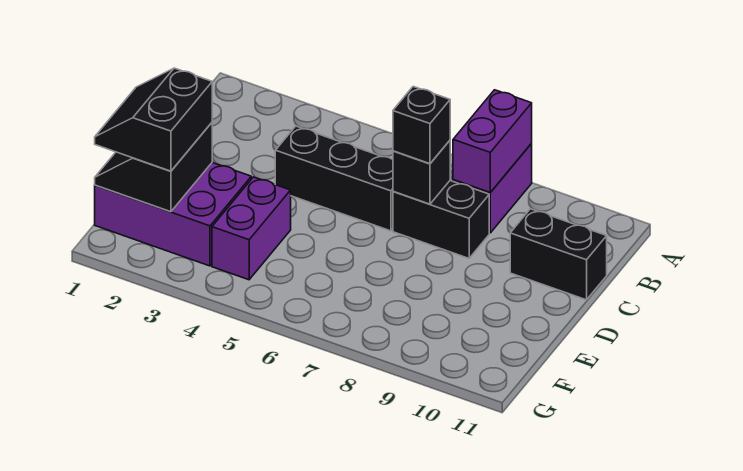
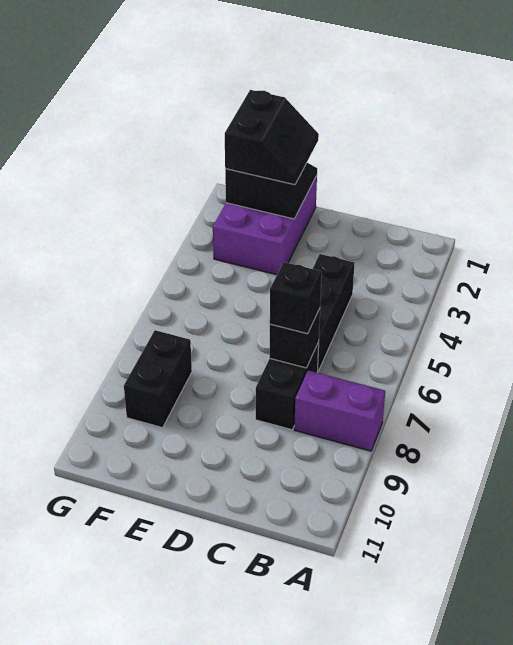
purple brick A8:B8 level 2 -> none
black brick C10:C11 level 1 -> black brick F8:F9 level 1
black slope E1:F2 level 3 top 2 -> black slope E1:F2 level 3 top F
purple brick E4:F4 level 1 -> none

